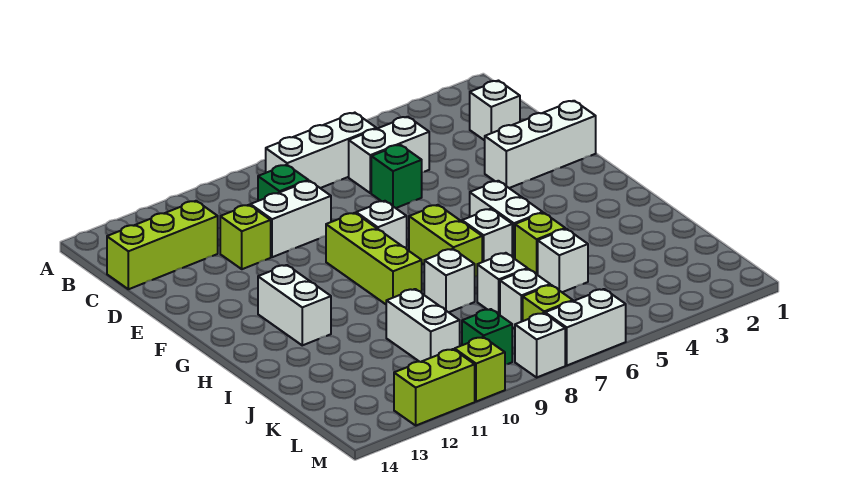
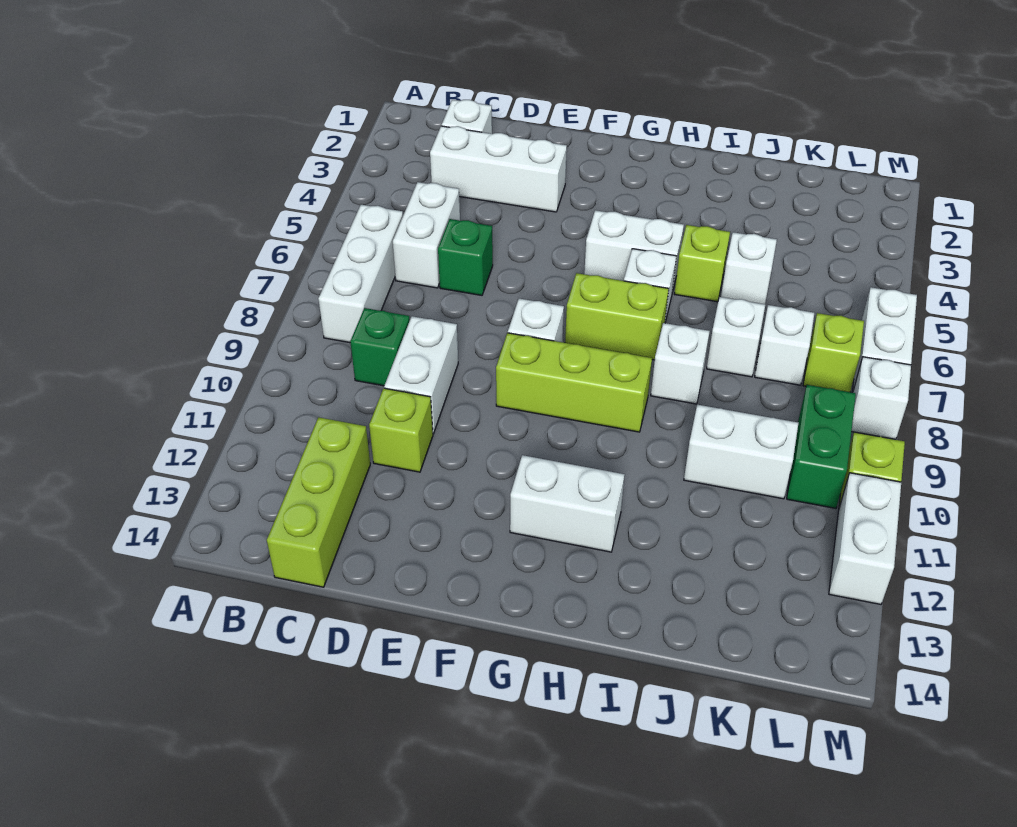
white brick E1:E3 level 1 -> white brick C3:E3 level 1
green brick L9 level 1 -> green brick L9:L10 level 1
lime brick M11:M12 level 1 -> white brick M11:M12 level 1

